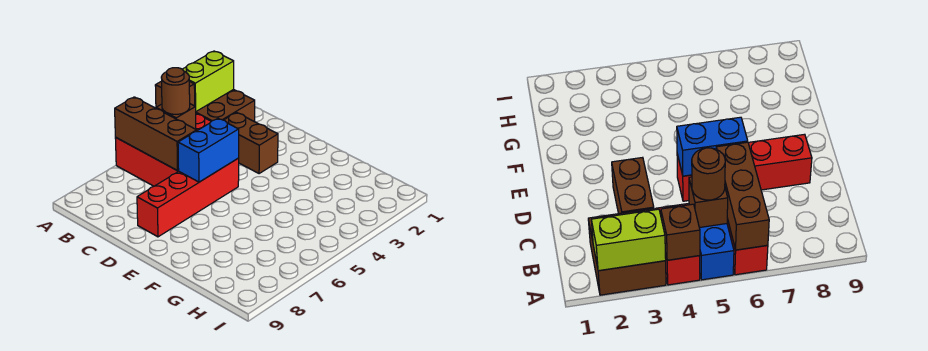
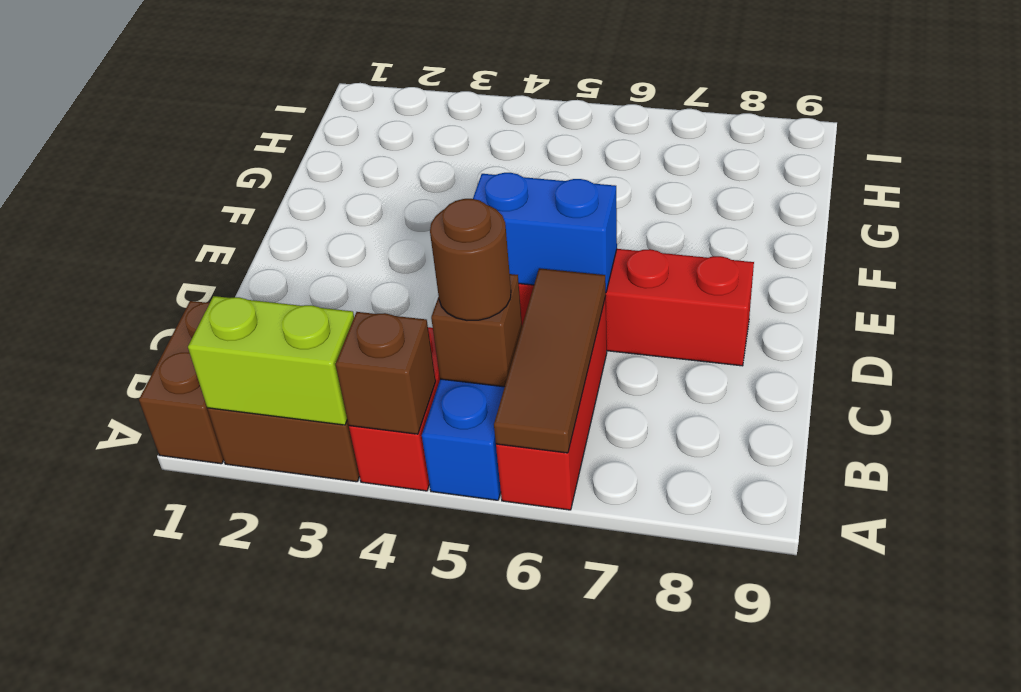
brown brick A6:C6 level 2 -> brown tile A6:C6 level 2
brown brick C3:D3 level 1 -> brown brick A1:B1 level 1

